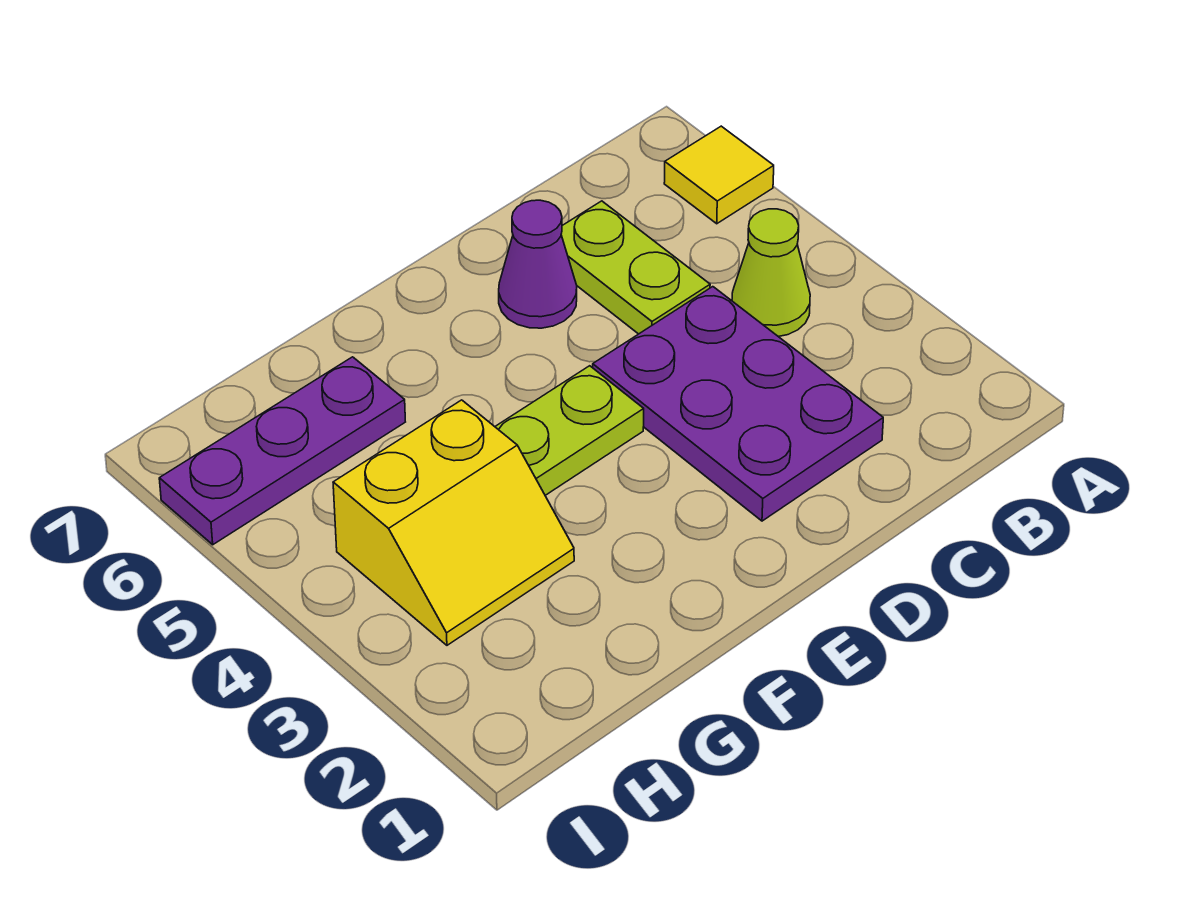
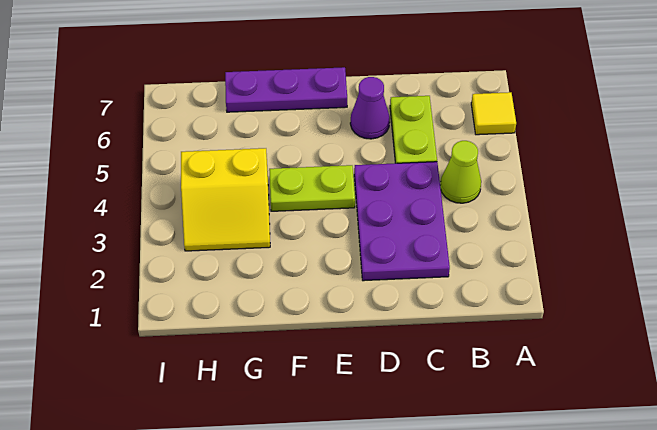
purple plate G6:I6 level 1 -> purple plate E7:G7 level 1

